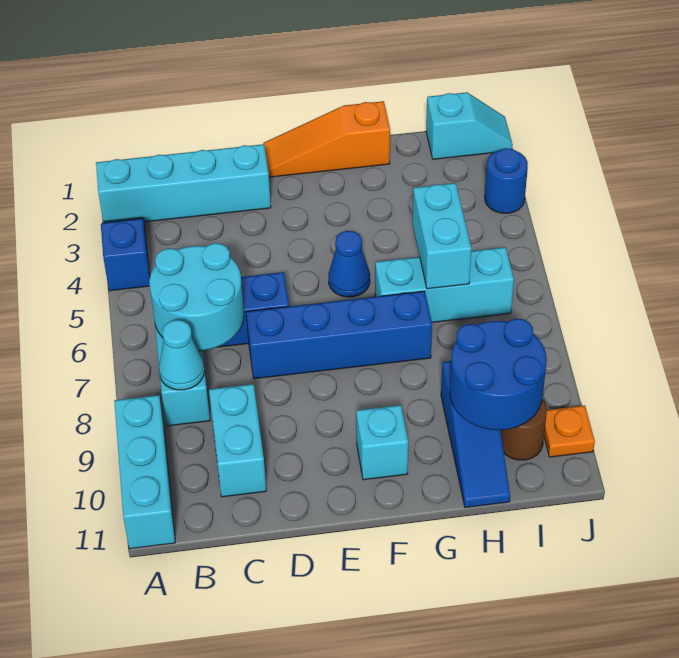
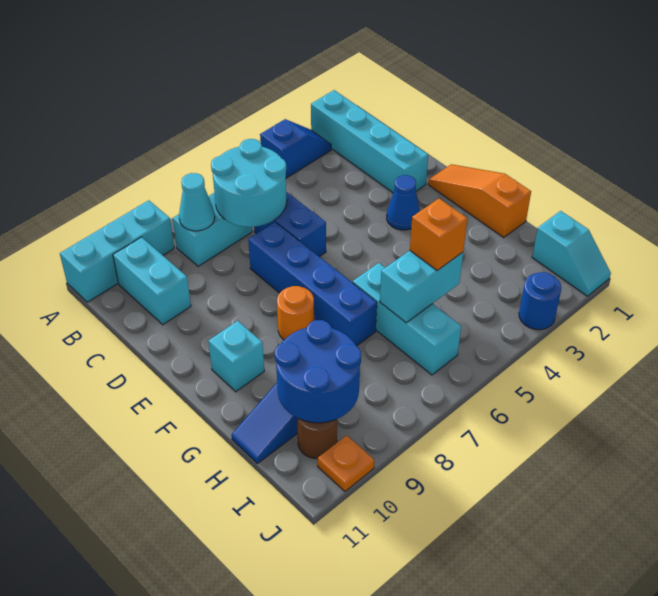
cyan brick C9:C10 level 1 -> cyan brick B10:C10 level 1
blue cone F5 level 1 -> blue cone E3 level 1
none -> orange round brick F8 level 1
none -> orange brick H5 level 3

